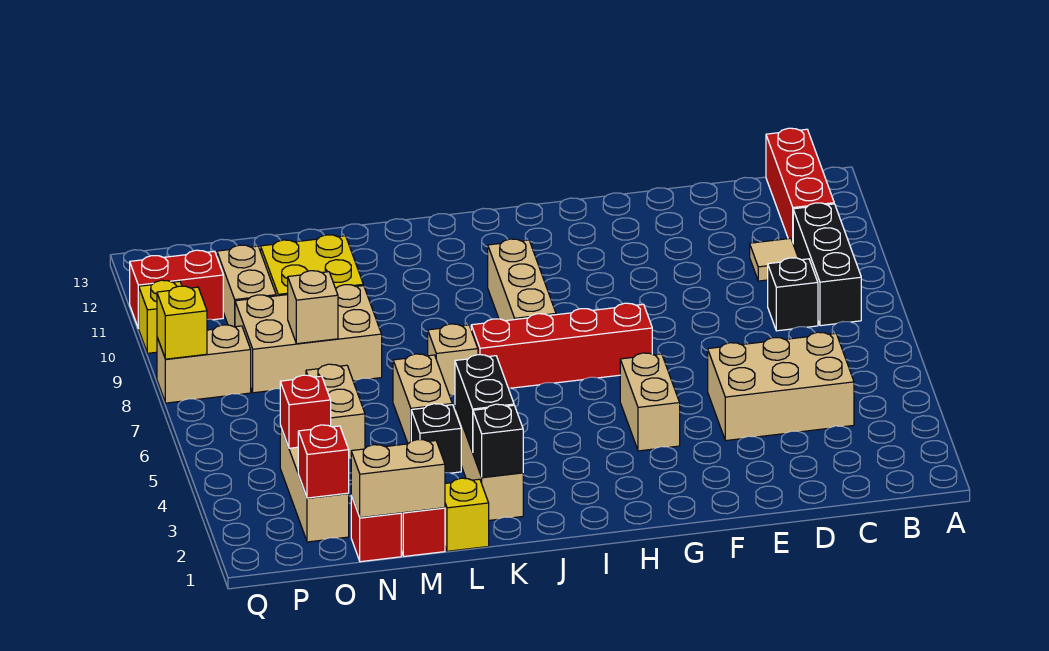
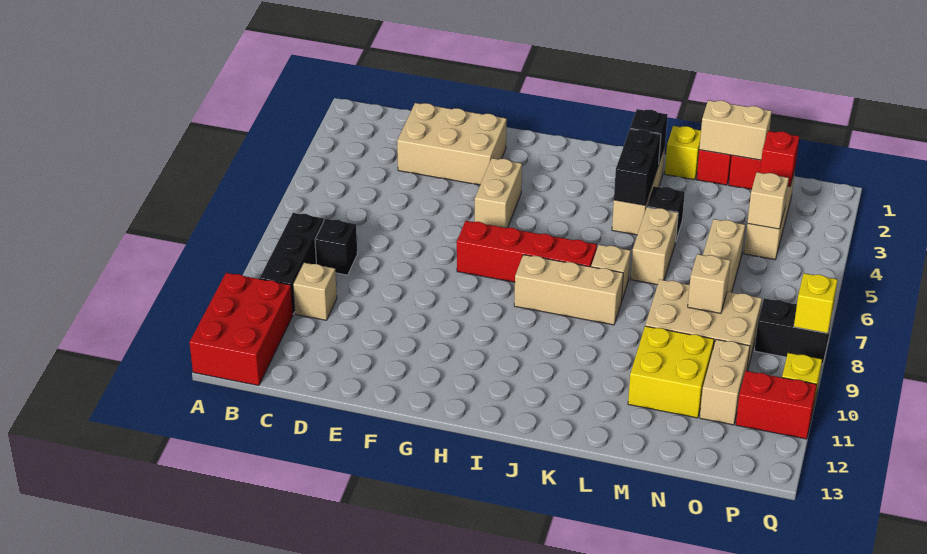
red brick B11:B13 level 1 -> red brick A11:B13 level 1
tan brick C4:E5 level 1 -> tan brick D2:F3 level 1
tan tile C10 level 1 -> tan brick C10 level 1
tan brick I8:I10 level 1 -> tan brick I8:K8 level 1
red brick O4 level 2 -> tan brick O4 level 2
tan brick P8:Q8 level 1 -> black brick P8:Q8 level 1

